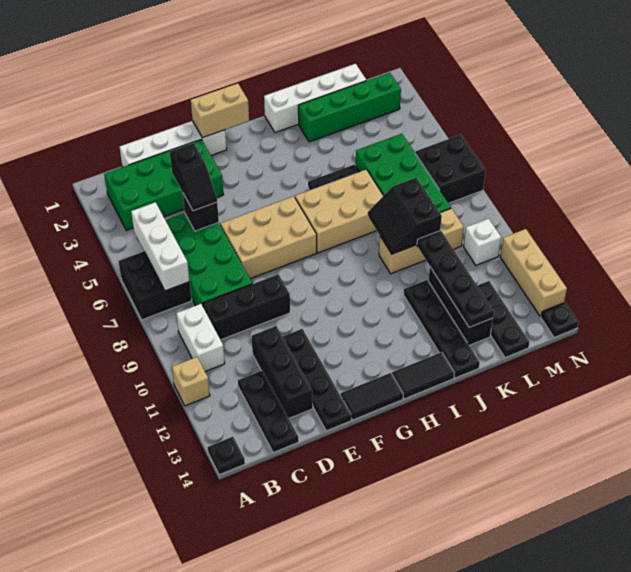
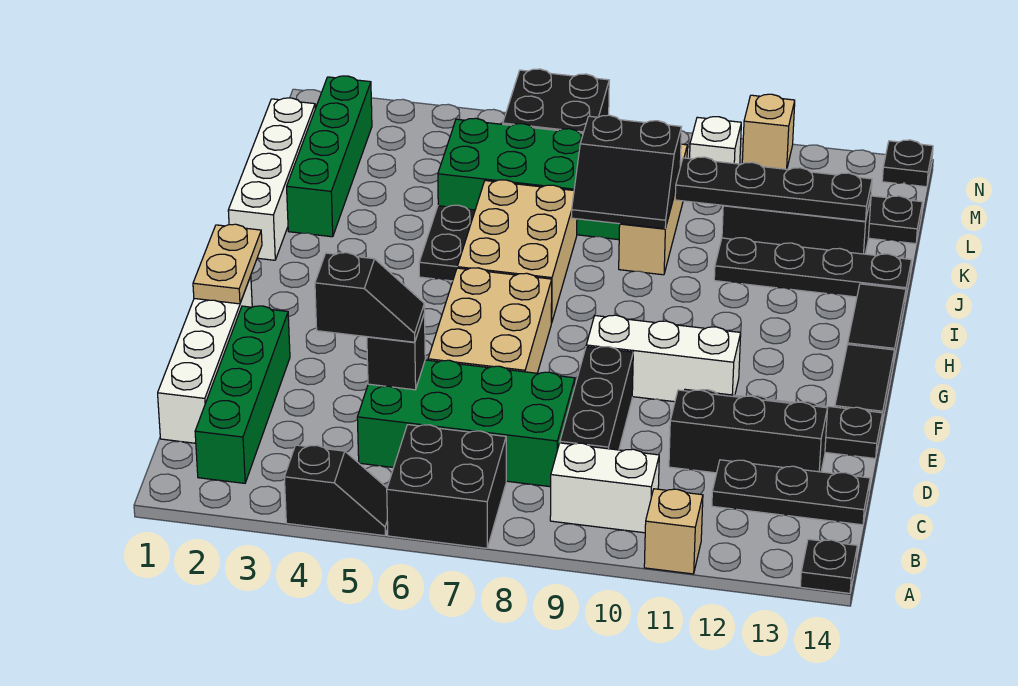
none -> black slope A4:A5 level 1 top 4
green brick B2:E3 level 1 -> green brick B2:E2 level 1
white brick B5:B7 level 2 -> white brick F9:F11 level 1
tan brick F1:G1 level 2 -> tan plate F1:G1 level 2
tan brick N11:N13 level 1 -> tan brick N11 level 1

